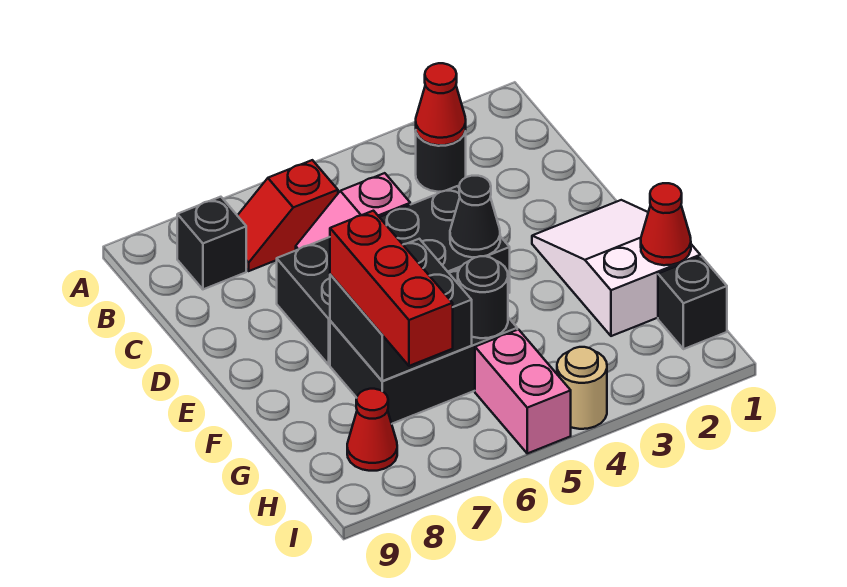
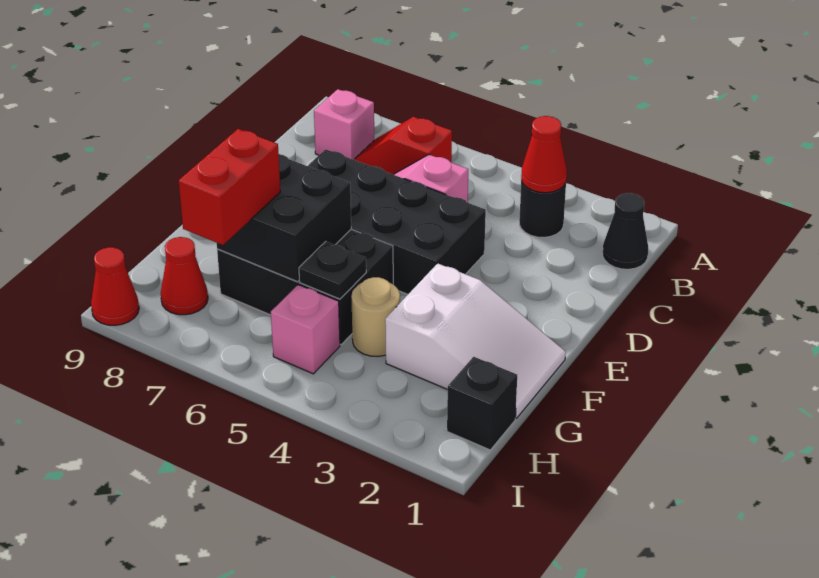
black brick B8 level 1 -> pink brick B8 level 1
white slope E1:G2 level 1 top G -> white slope F1:G3 level 1 top 3
black cone E4 level 2 -> black cone B1 level 1
red brick F7:H7 level 3 -> red brick G7:H7 level 3
red cone G1 level 2 -> red cone I9 level 1
black round brick G5 level 2 -> black plate G5 level 2
pink brick H5:I5 level 1 -> pink brick H5 level 1
tan round brick I4 level 1 -> tan round brick G4 level 1

